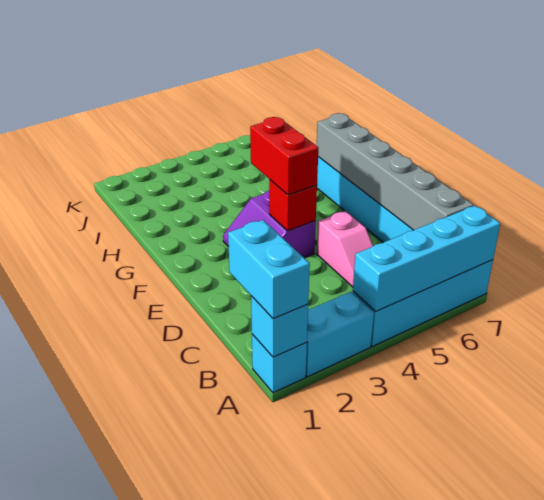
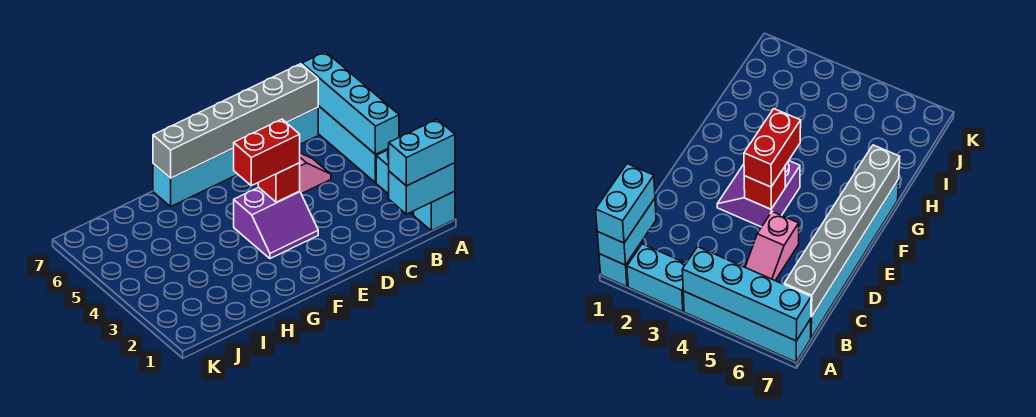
cyan brick A1 level 2 -> cyan brick A1:B1 level 2

